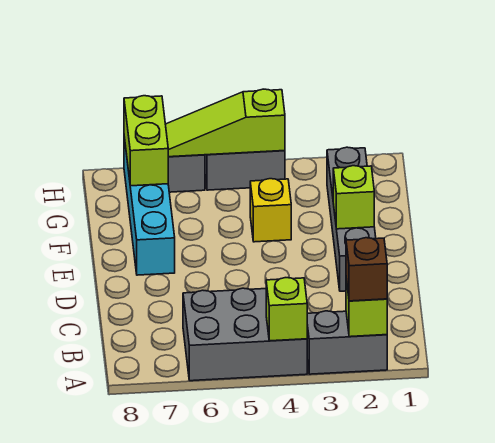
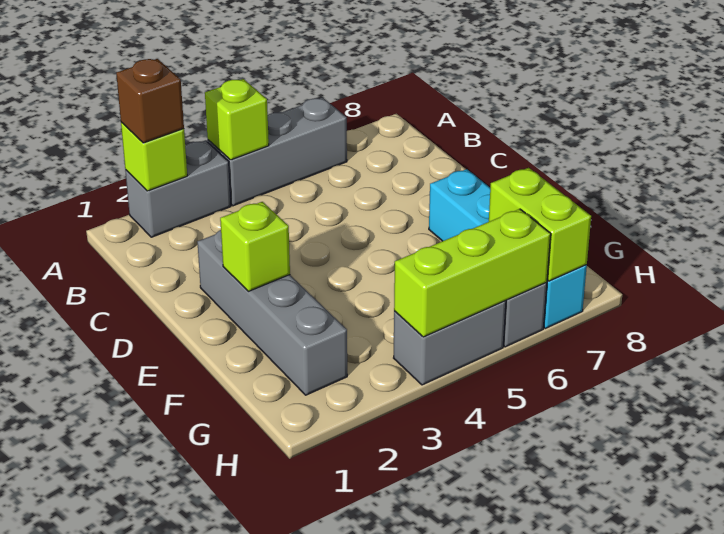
grey brick A4:B6 level 1 -> grey brick A4:A6 level 1
yellow brick F4 level 1 -> none
lime slope H4:H6 level 2 top 4 -> lime brick H4:H6 level 2

